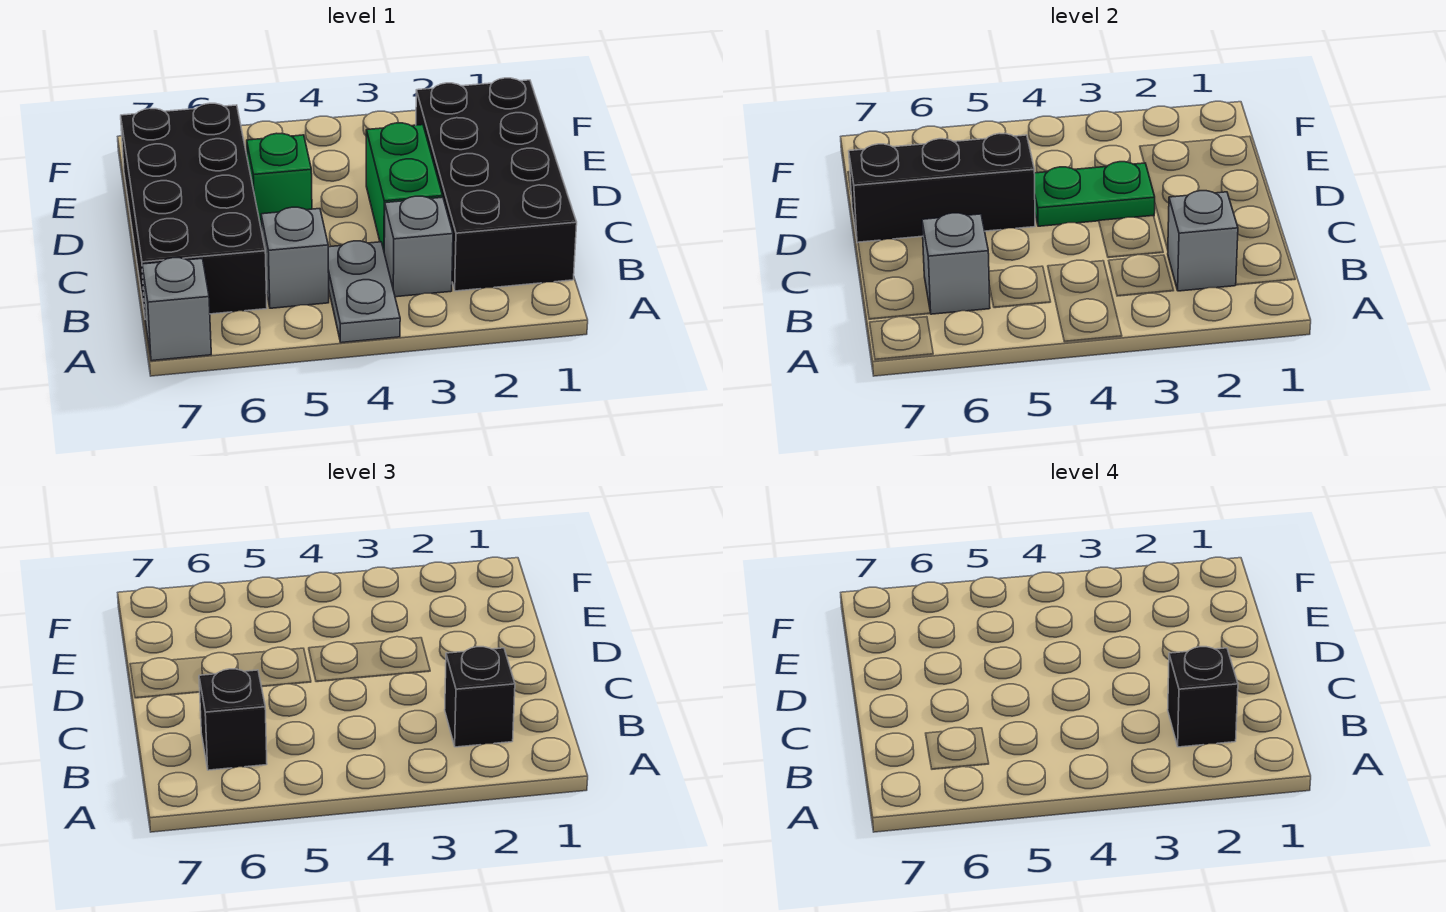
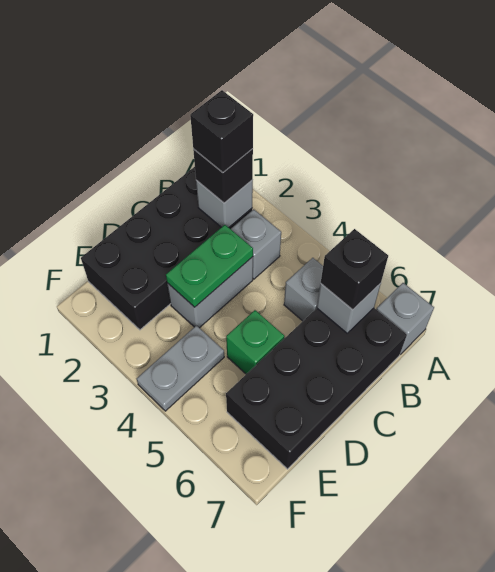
grey plate A4:B4 level 1 -> grey plate E4:F4 level 1
green brick C3:D3 level 1 -> grey brick C3:D3 level 1
green plate D3:D4 level 2 -> green plate C3:D3 level 2
black brick D5:D7 level 2 -> none

